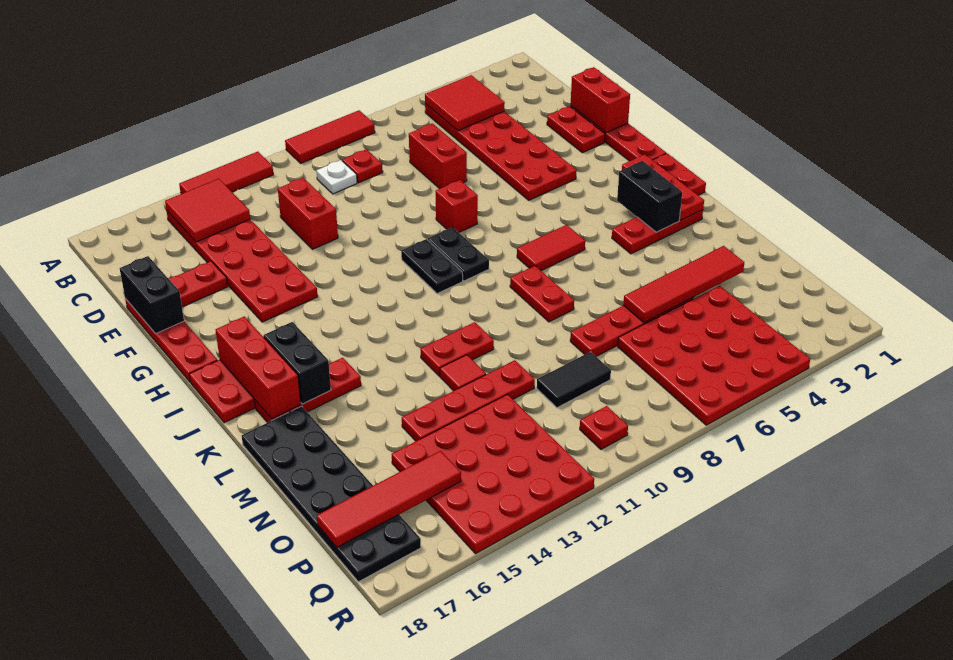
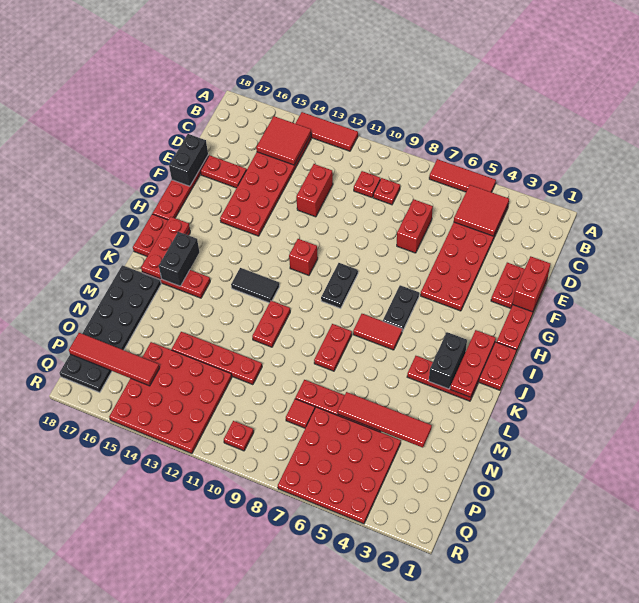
red tile A8:A10 level 1 -> red tile A5:A7 level 1
white plate C10 level 1 -> red plate C10 level 1
red brick G8 level 1 -> red brick H11 level 1
black plate H10:I10 level 1 -> black plate H6:I6 level 1
red brick I17:K17 level 2 -> red plate I17:K17 level 2
red plate L11:L12 level 1 -> red plate K11:L11 level 1
red tile M12 level 1 -> red tile O8 level 1
black tile O9:O10 level 1 -> black tile J12:J13 level 1

